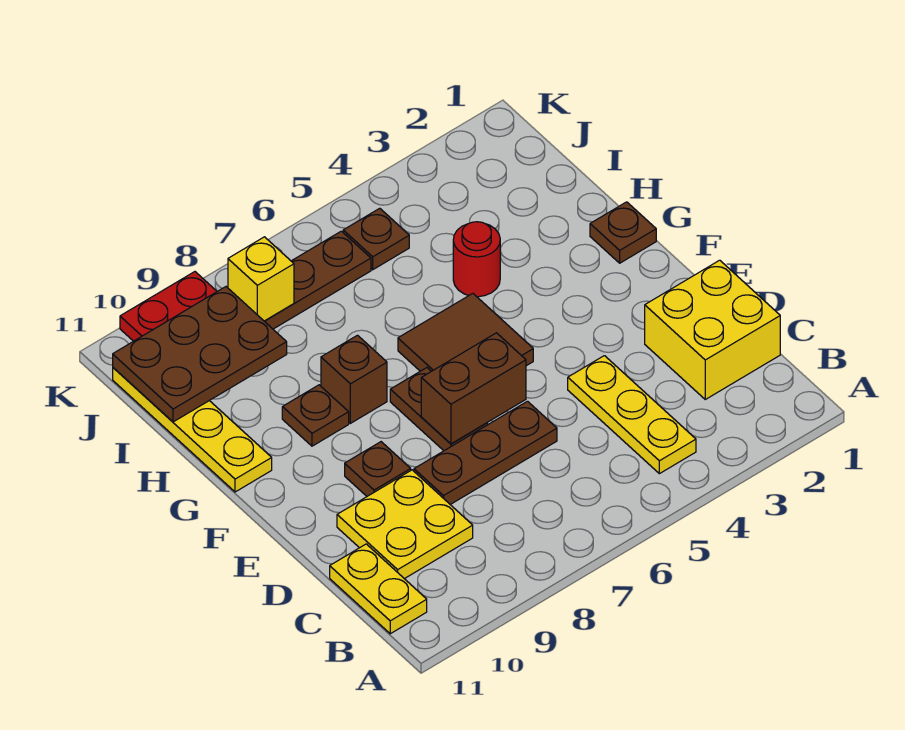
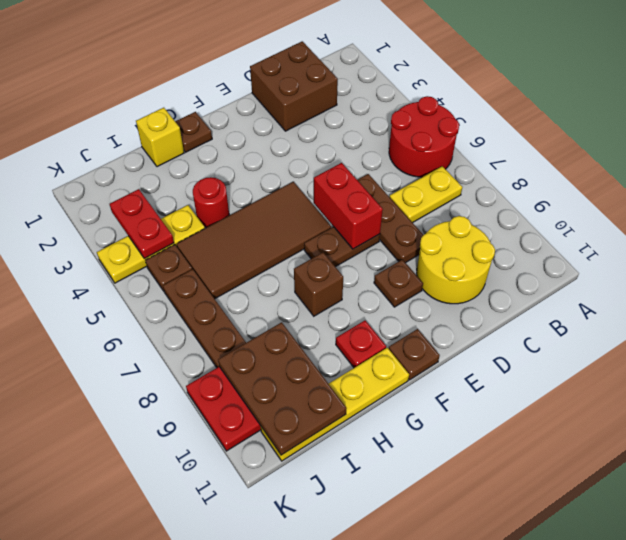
none -> red round brick A5:B6 level 1
yellow plate B4:D4 level 1 -> yellow plate I4:K4 level 1
yellow plate B11:C11 level 1 -> yellow plate B7:C7 level 1
yellow brick C1:D2 level 1 -> brown brick C1:D2 level 1
yellow plate C9:D10 level 1 -> yellow round brick C9:D10 level 1
brown brick E6:E7 level 2 -> red brick E6:E7 level 2
brown tile F5:G6 level 1 -> brown tile F5:I6 level 1
brown plate G9 level 1 -> brown plate F11 level 1
none -> red plate G10 level 1
none -> red plate J3:J4 level 2
yellow brick J8 level 2 -> yellow brick H1 level 1

